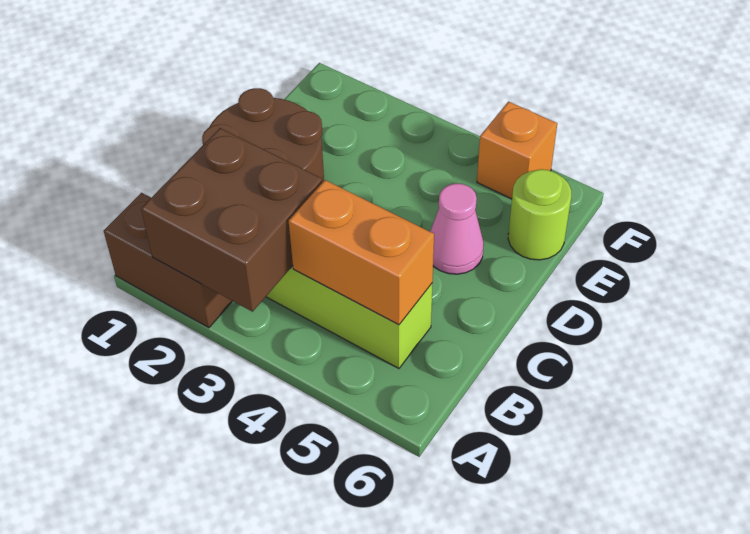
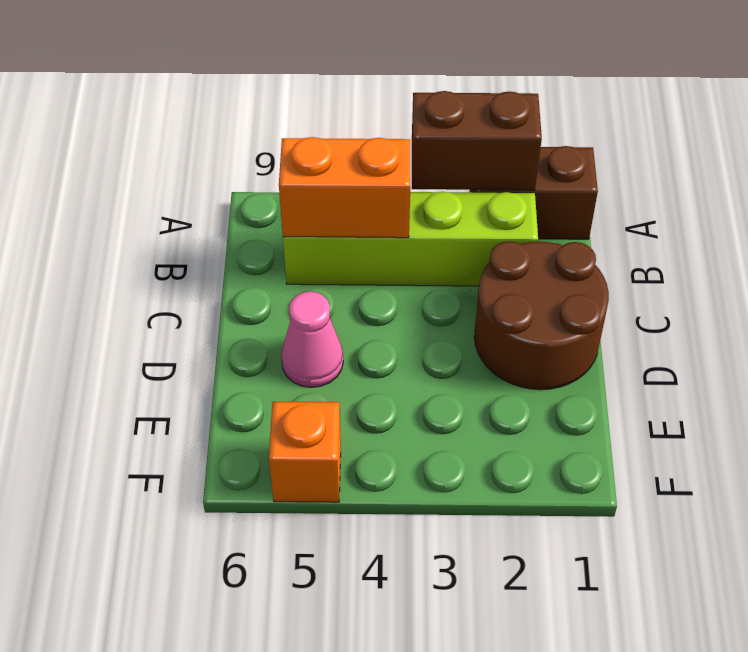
brown brick A2:B3 level 2 -> brown brick A2:A3 level 2
lime round brick E6 level 1 -> none

